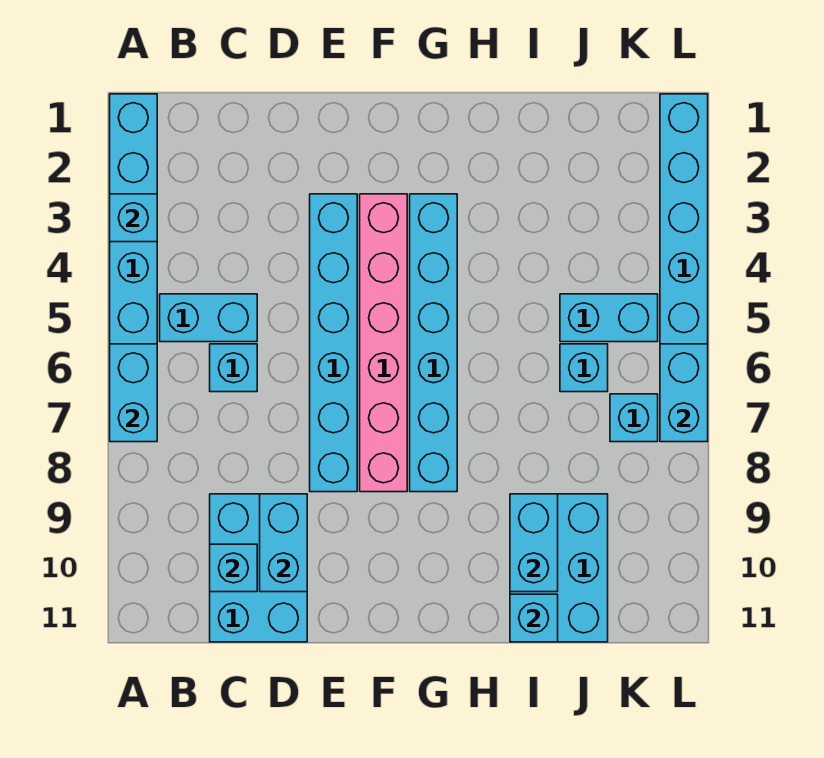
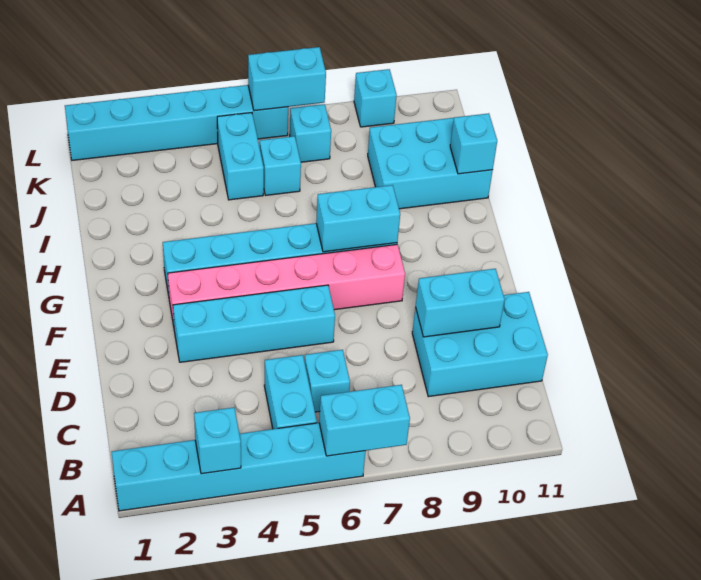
cyan brick C10 level 2 -> cyan brick L9 level 1
cyan brick E3:E8 level 1 -> cyan brick E3:E6 level 1
cyan brick I9:I10 level 2 -> cyan brick G7:G8 level 2

